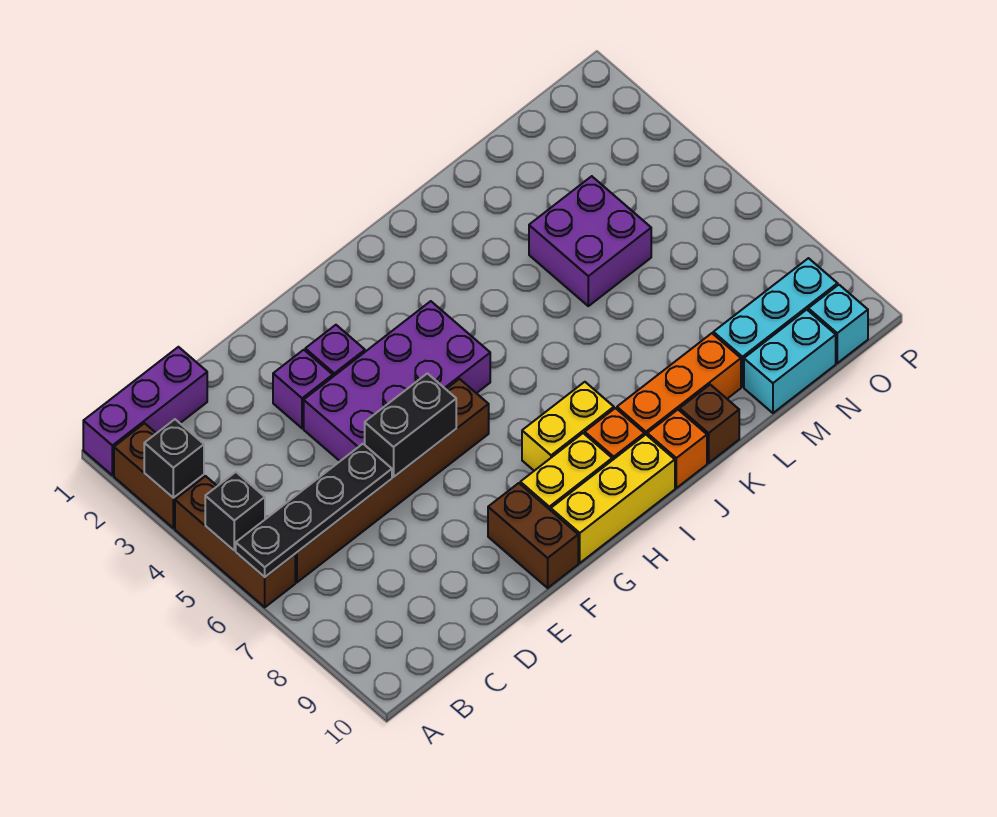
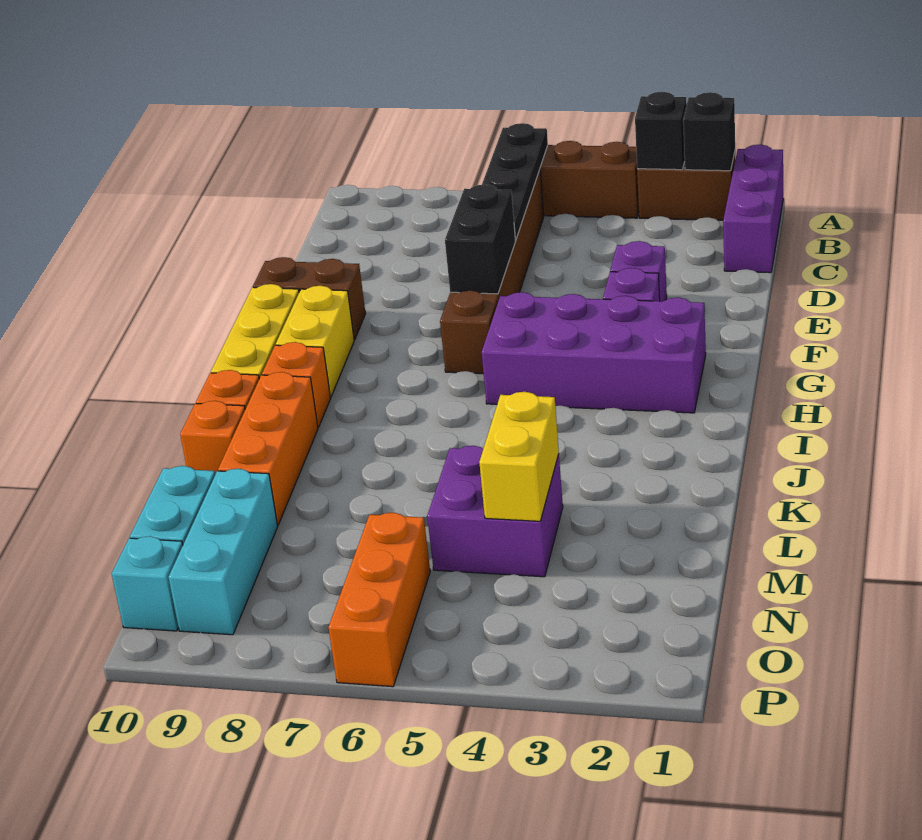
black brick A5 level 2 -> black brick A2 level 2
purple brick E4:H5 level 1 -> purple brick G2:H5 level 1
yellow brick H8:I8 level 1 -> yellow brick L4:M4 level 2
brown brick K10 level 1 -> orange brick K10 level 1
none -> orange brick N6:P6 level 1

